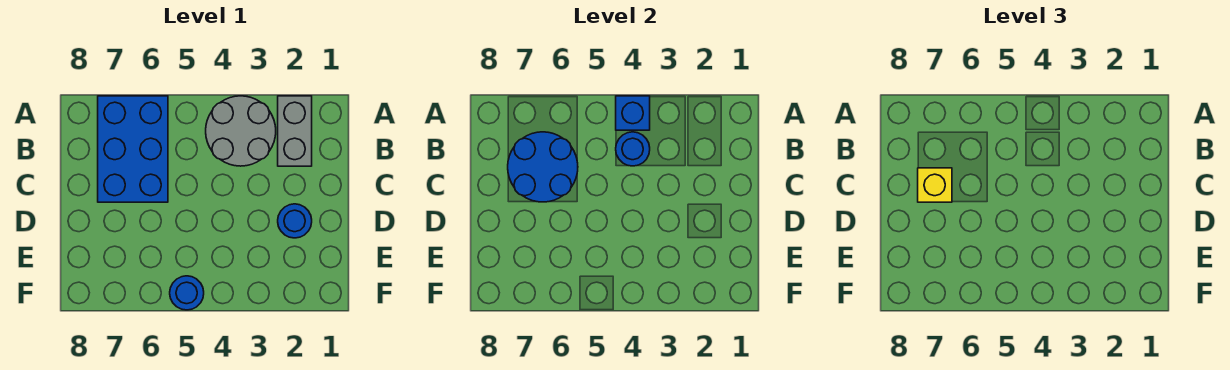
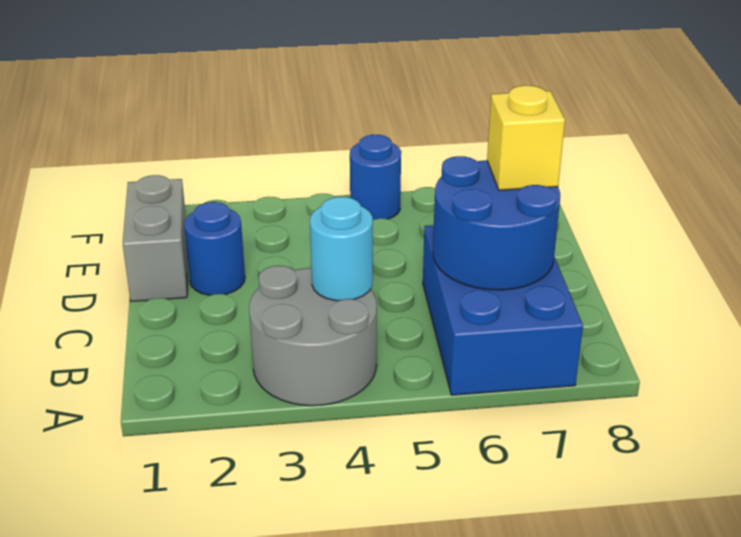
grey brick A2:B2 level 1 -> grey brick D1:E1 level 1
blue brick A4 level 2 -> none
blue round brick B4 level 2 -> cyan round brick B4 level 2

